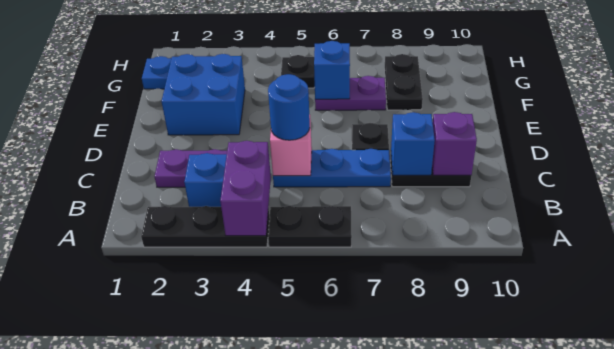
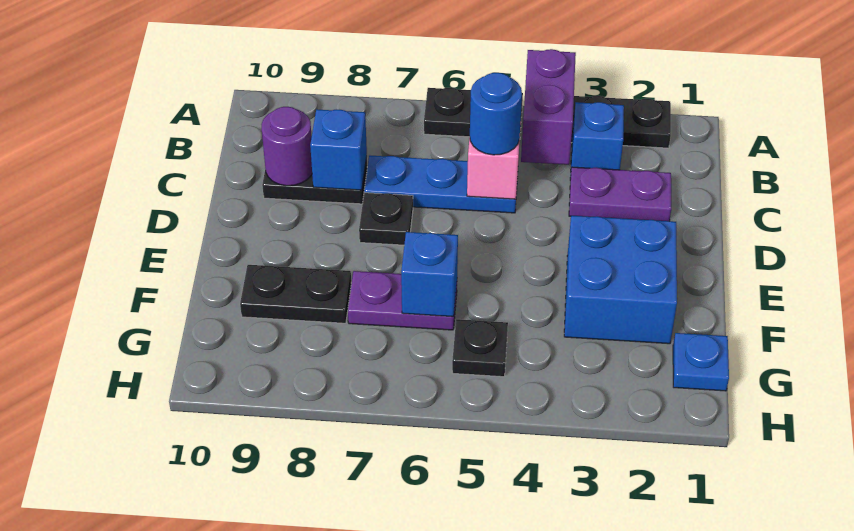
purple brick C9 level 2 -> purple round brick C9 level 2
black plate F8:G8 level 1 -> black plate F8:F9 level 1

